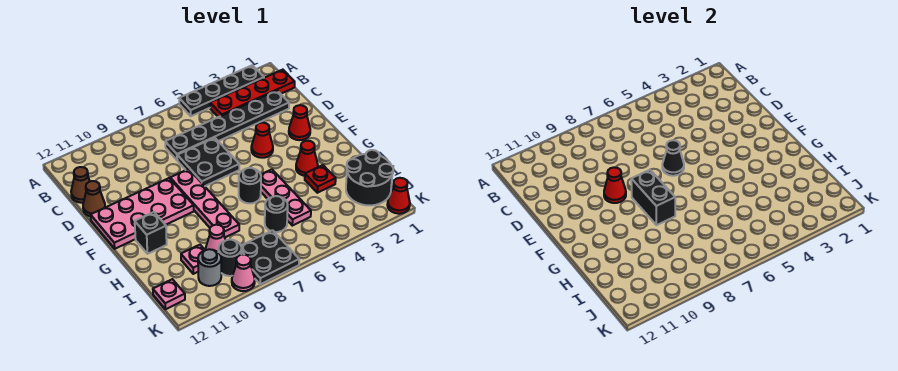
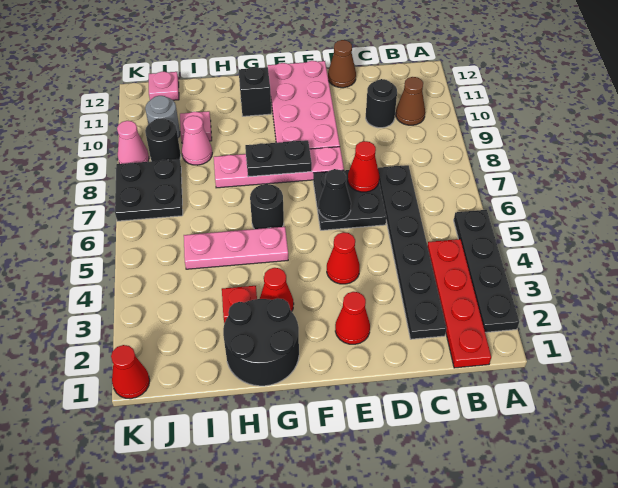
brown cone C12 level 1 -> brown cone B10 level 1
red cone E9 level 2 -> red cone D7 level 2
black brick F8:G8 level 2 -> black plate F8:G8 level 2
black round brick I1:J2 level 1 -> black round brick G1:H2 level 1
black round brick I6 level 1 -> black round brick C10 level 1

